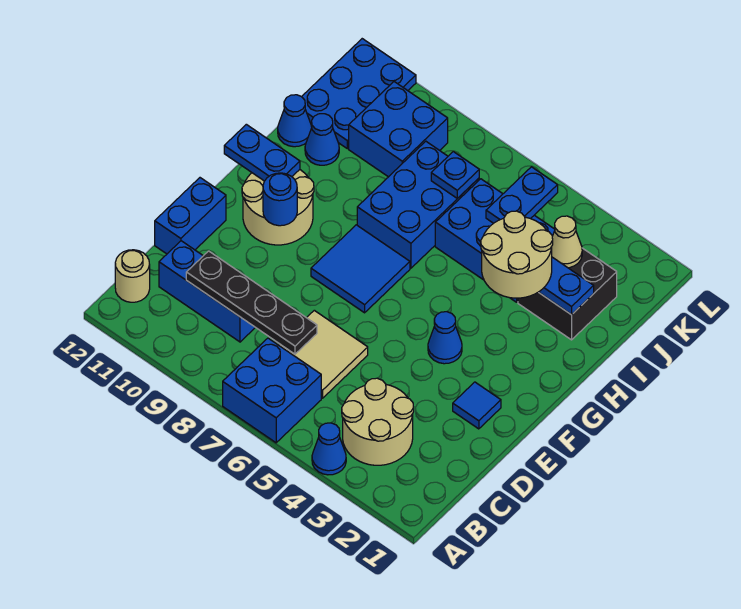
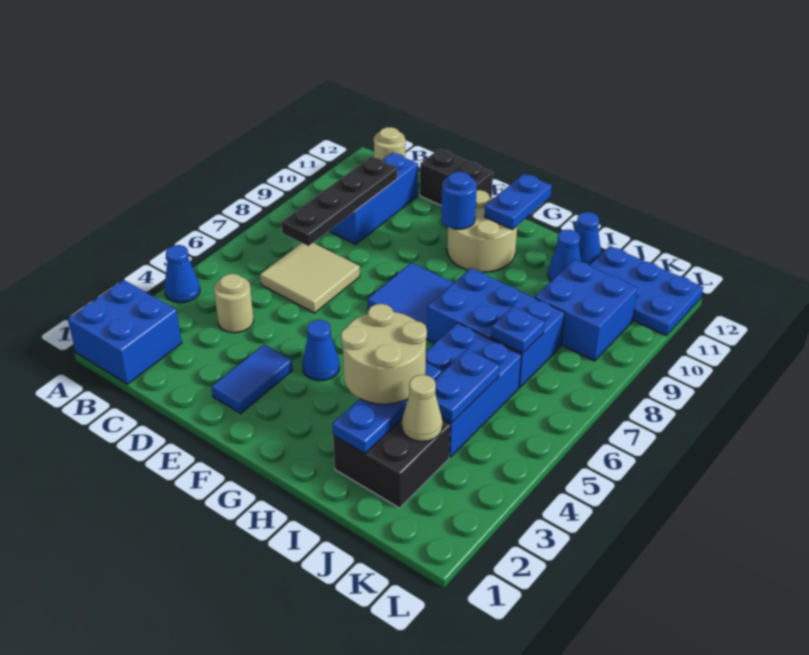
blue brick A6:B7 level 1 -> blue brick A1:B2 level 1
tan round brick B3:C4 level 1 -> tan round brick C4 level 1
blue brick D12:E12 level 1 -> black brick D12:E12 level 1
blue tile E2 level 1 -> blue tile E2:E3 level 1
blue plate J5:K5 level 2 -> blue plate J4:J5 level 2

